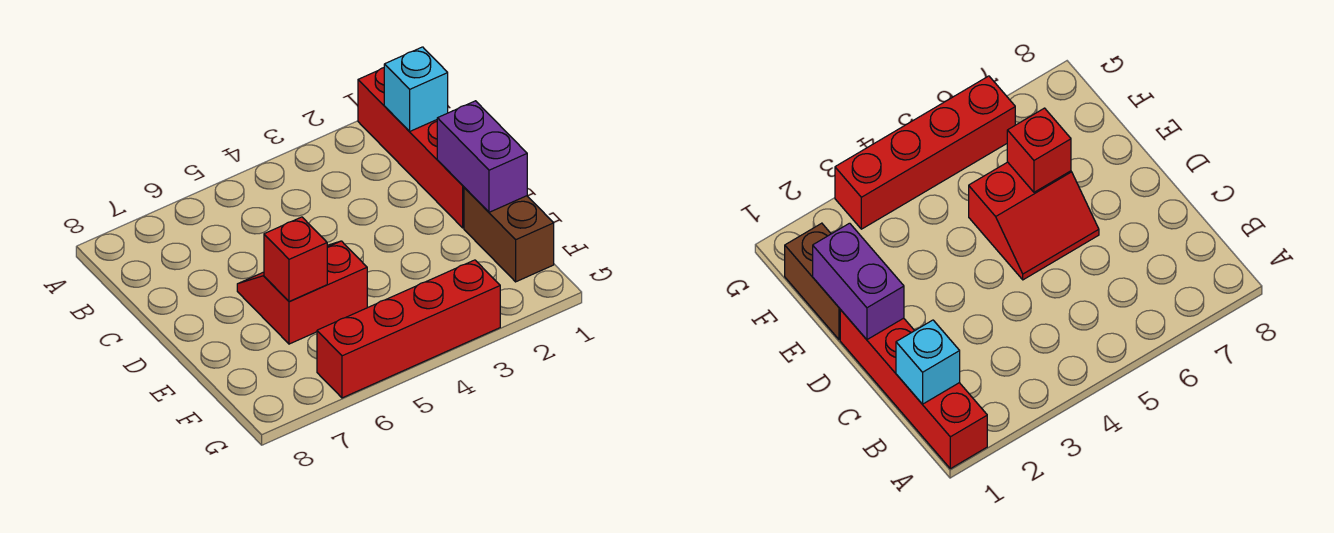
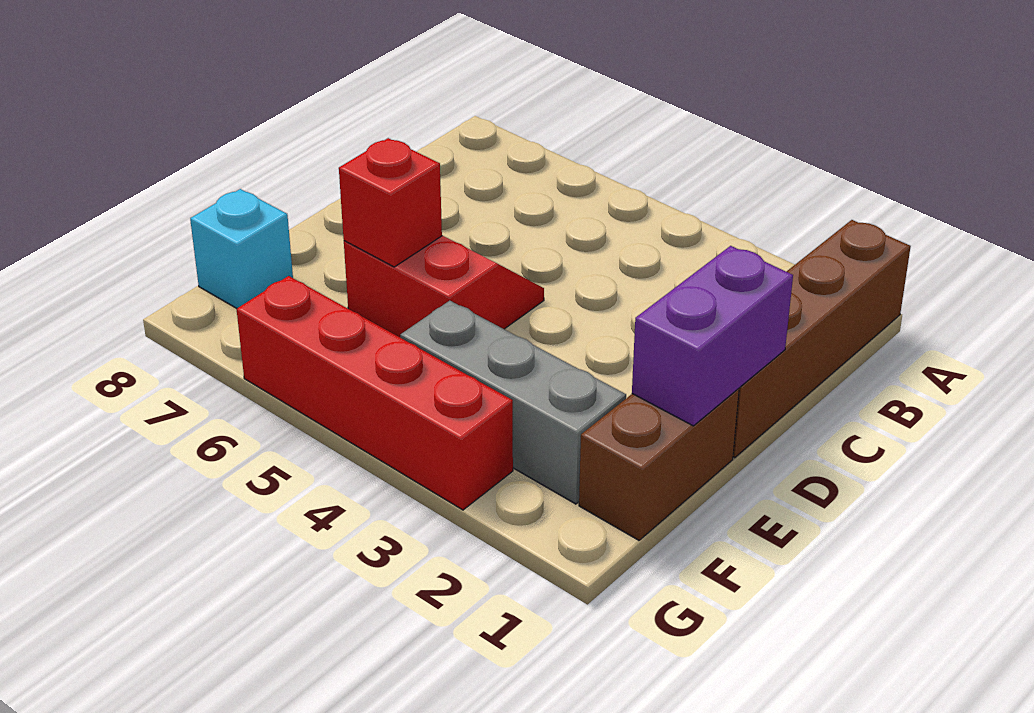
red brick A1:D1 level 1 -> brown brick A1:D1 level 1
cyan brick B1 level 2 -> cyan brick F8 level 1
none -> grey brick F2:F4 level 1

